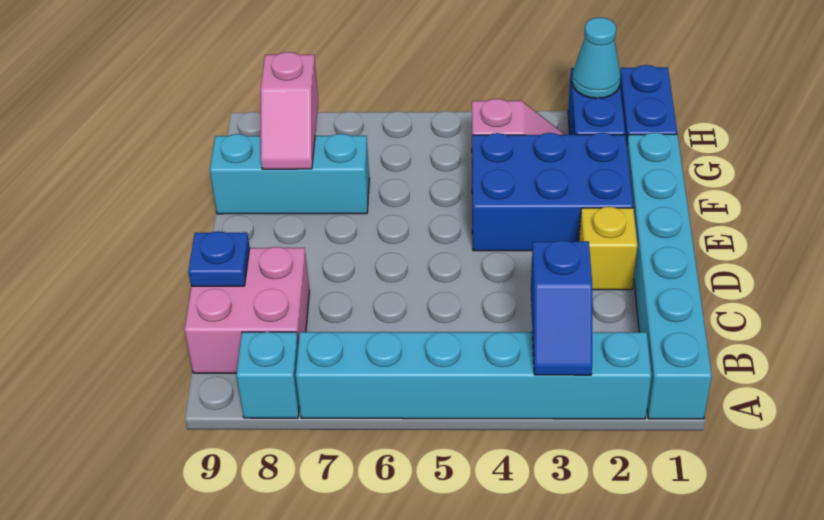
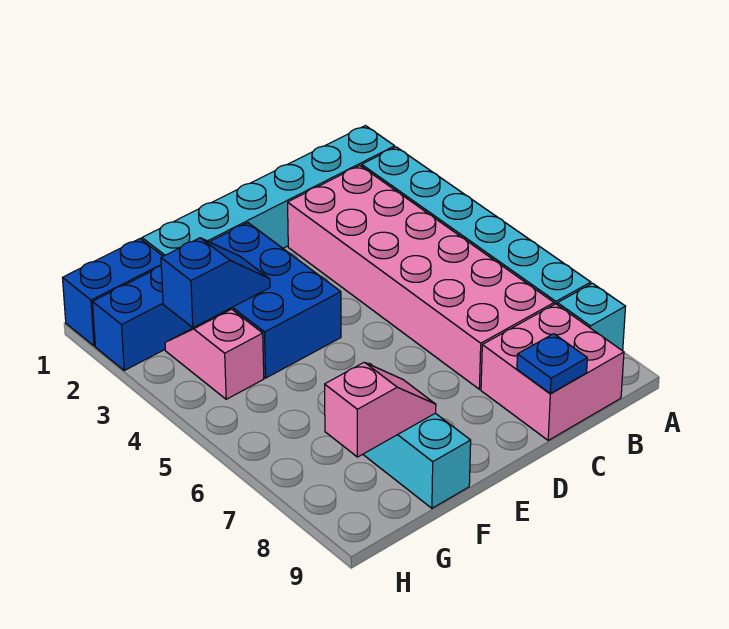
blue slope A3:B3 level 2 top B -> blue slope F3:G3 level 2 top G
none -> pink brick B2:C7 level 1
yellow brick D2 level 1 -> none
cyan cone H2 level 2 -> none

